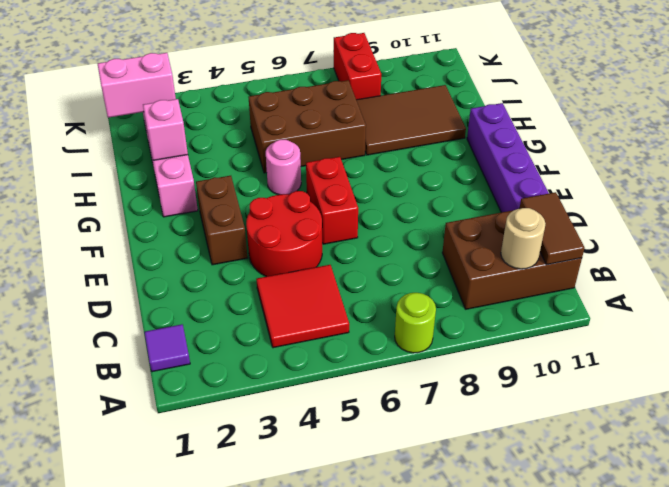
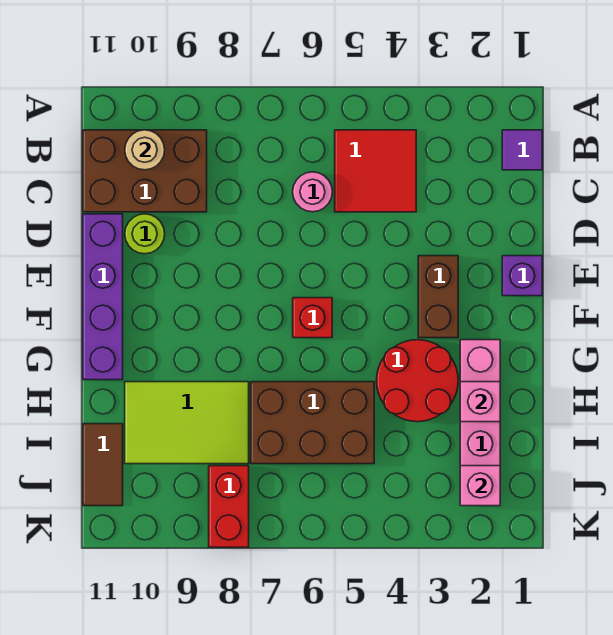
lime round brick A7 level 1 -> lime round brick D10 level 1
brown tile B11:C11 level 2 -> brown tile I11:J11 level 1
red round brick D4:E5 level 1 -> red round brick G3:H4 level 1
none -> purple brick E1 level 1
red brick E6:F6 level 1 -> red brick F6 level 1
pink round brick G5 level 1 -> pink round brick C6 level 1
brown tile H8:I10 level 1 -> lime tile H8:I10 level 1
pink brick J1:J2 level 2 -> pink brick J2 level 2

